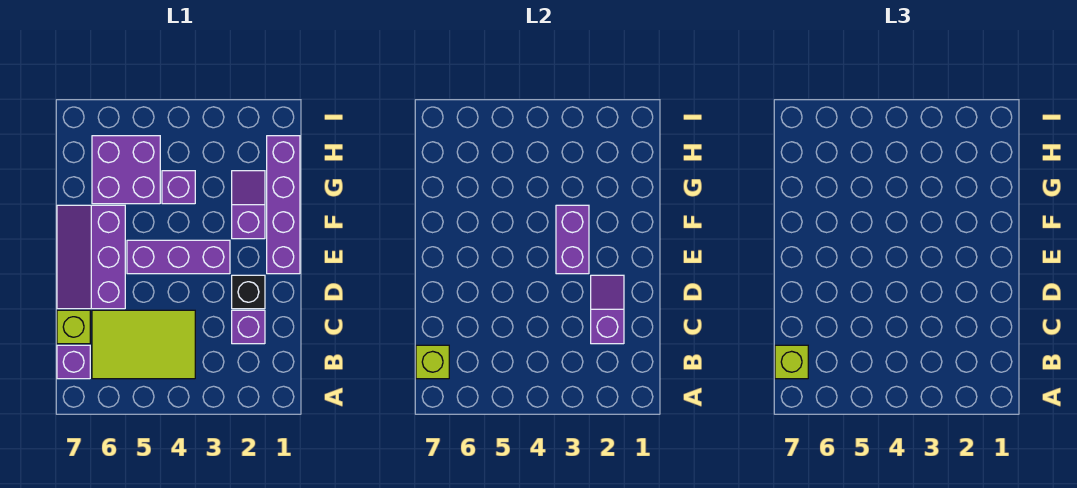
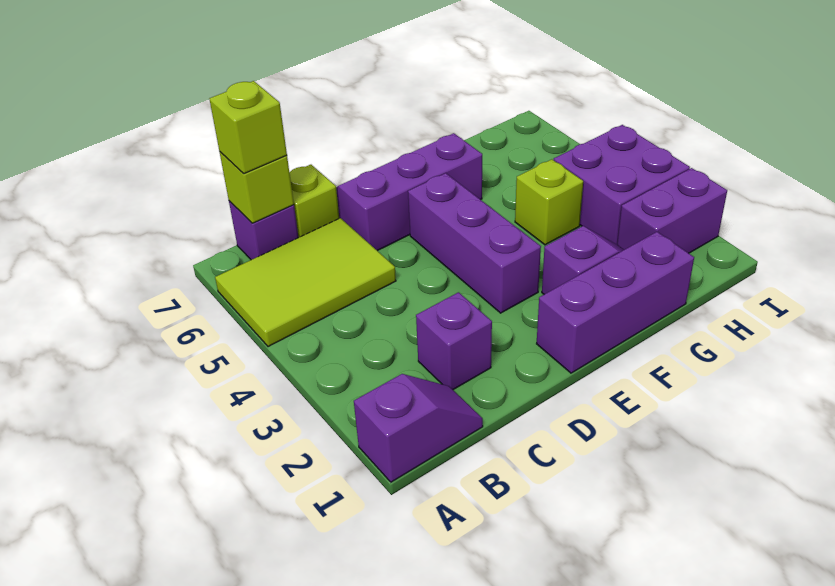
lime tile B4:C6 level 1 -> lime tile A5:C6 level 1
purple slope C2:D2 level 2 top C -> purple slope A1:B1 level 1 top A
black brick D2 level 1 -> none
purple brick E1:H1 level 1 -> purple brick E1:G1 level 1
purple brick E3:F3 level 2 -> purple brick H2:I2 level 1
purple brick G4 level 1 -> lime brick G4 level 1
purple brick G5:H6 level 1 -> purple brick H3:I4 level 1

